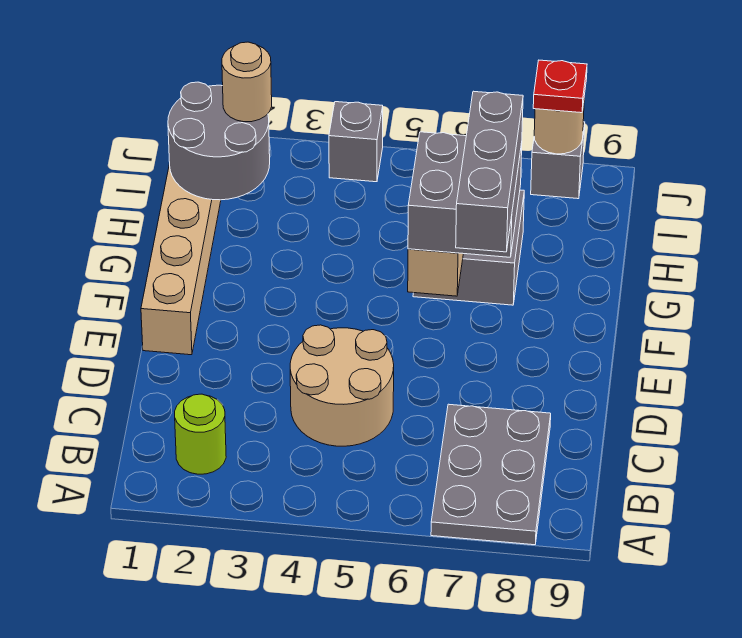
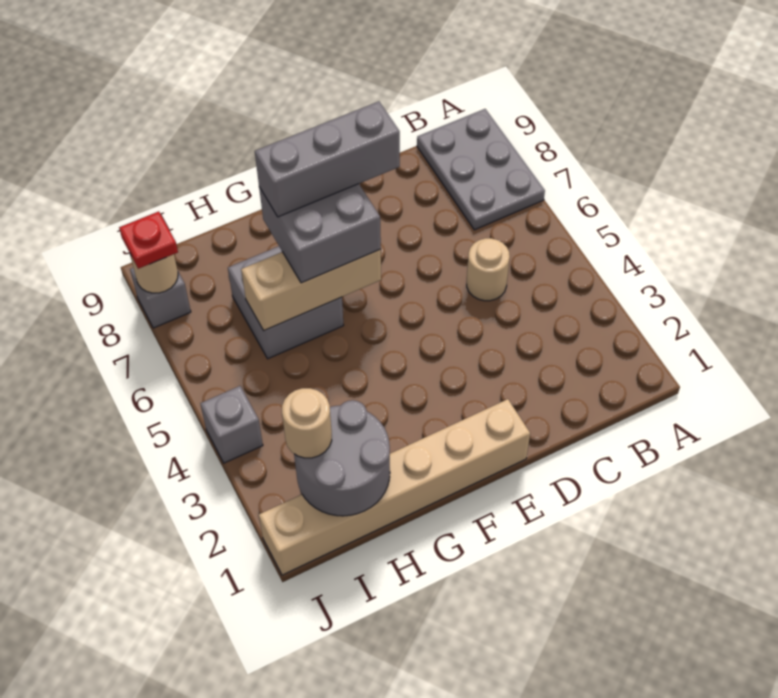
grey plate A7:C8 level 1 -> grey plate A7:B9 level 1
lime round brick B2 level 1 -> none
tan round brick C4:D5 level 1 -> tan round brick C5 level 1

